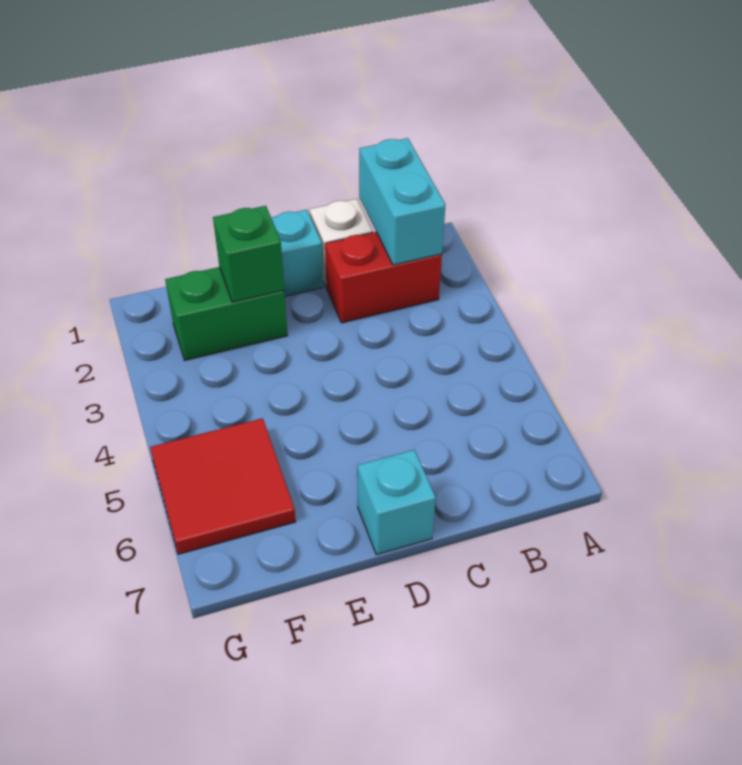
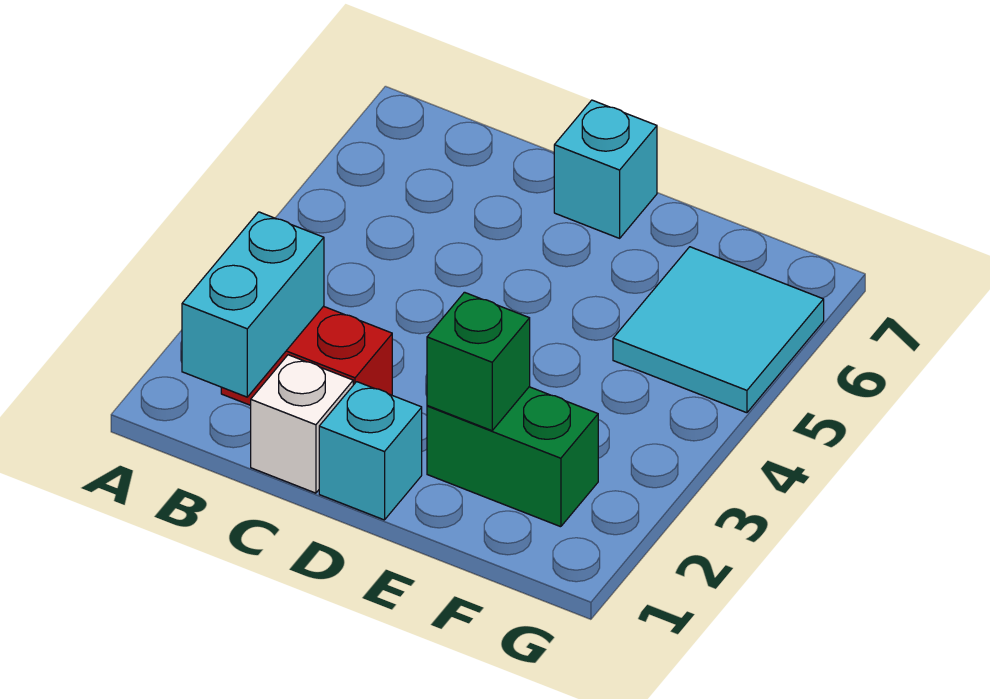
red tile F5:G6 level 1 -> cyan tile F5:G6 level 1

